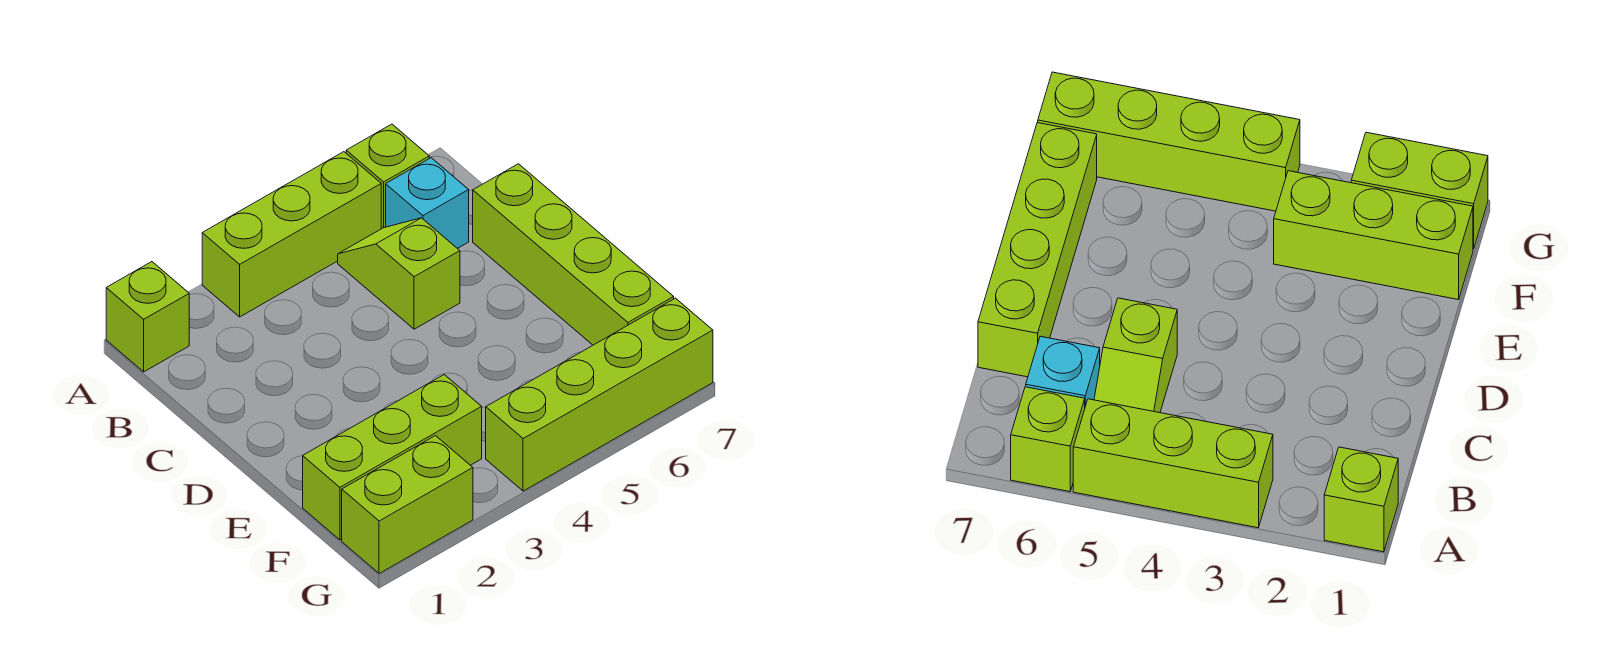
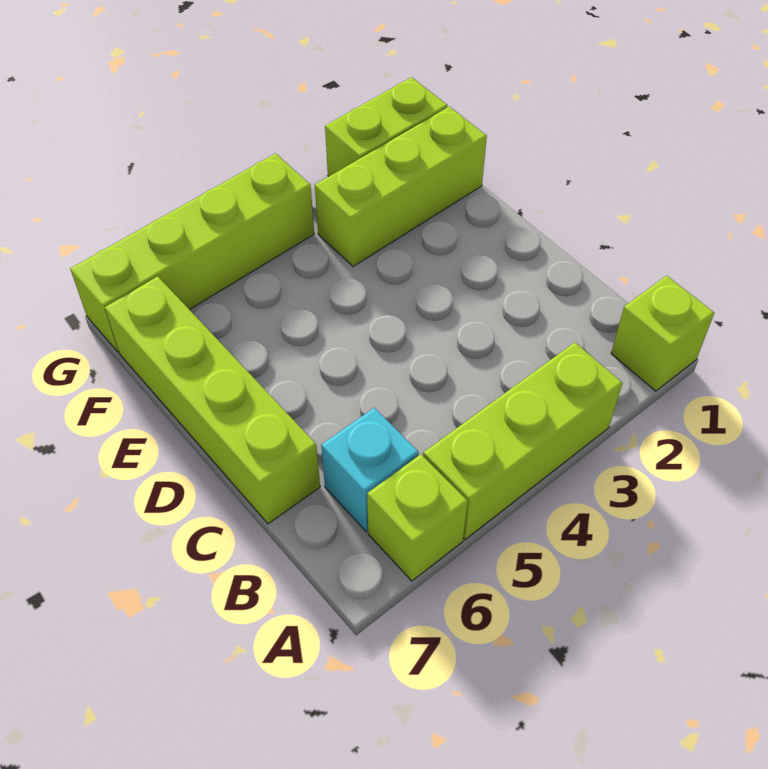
lime slope B5:C5 level 1 top C -> none

